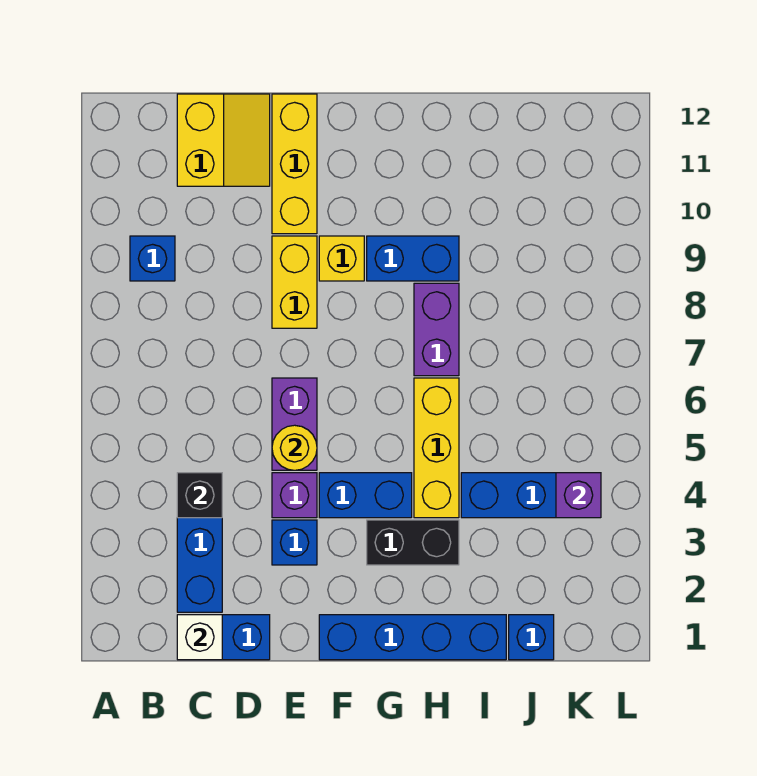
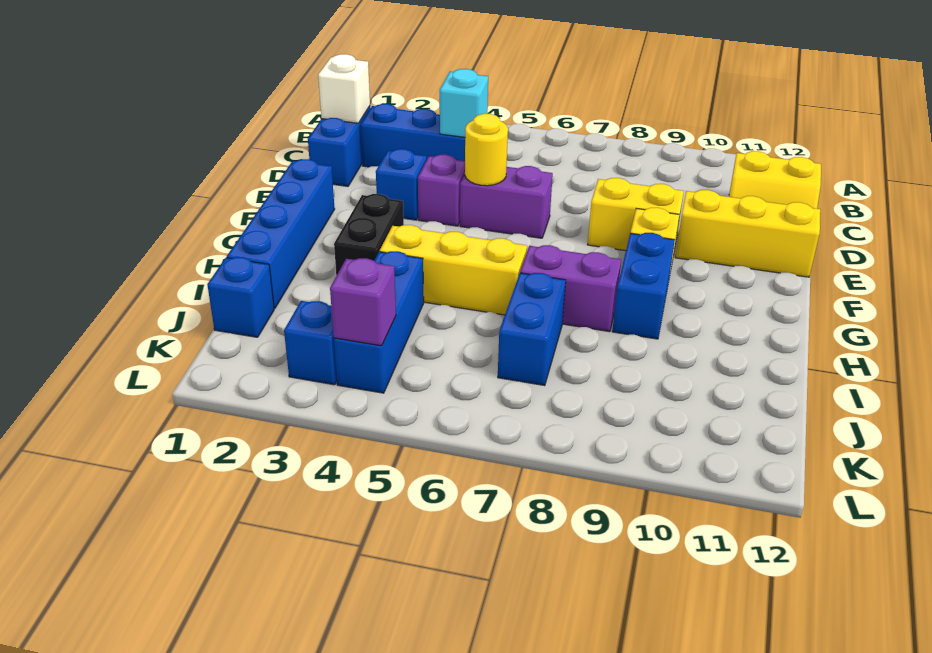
blue brick B9 level 1 -> blue brick K3 level 1
black brick C4 level 2 -> cyan brick C4 level 2
blue brick F4:G4 level 1 -> blue brick I7:J7 level 1

